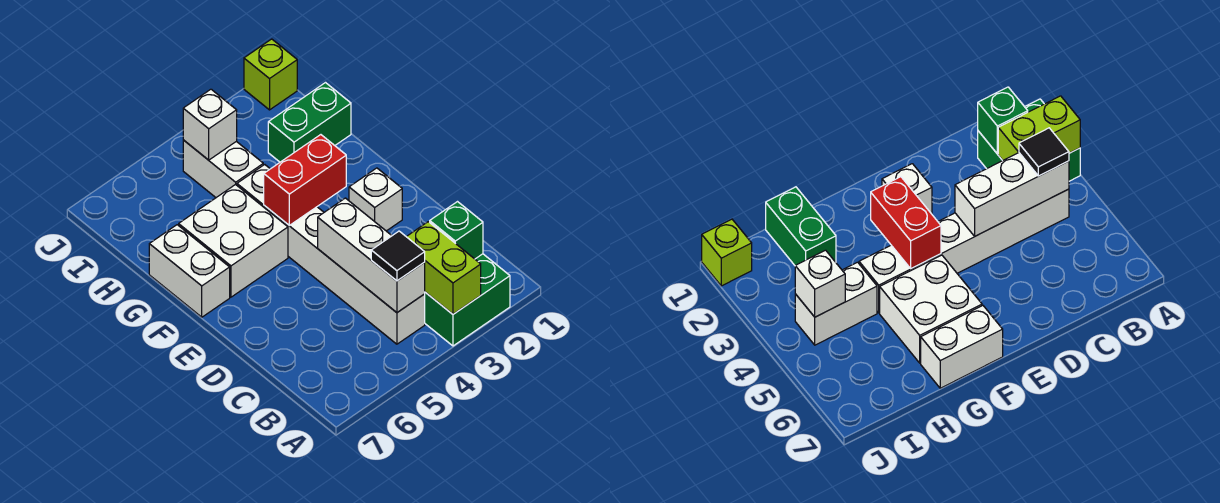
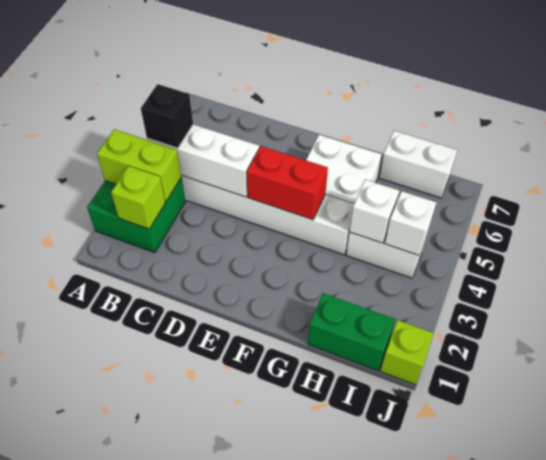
green brick B2 level 2 -> lime brick B2 level 2
black tile B4 level 3 -> black brick B4 level 3
white brick E2 level 1 -> white brick H4 level 2
red brick F3:F4 level 2 -> red brick E4:F4 level 2
white brick F7:G7 level 1 -> white brick H7:I7 level 1
green brick H1:H2 level 1 -> green brick H1:I1 level 1

